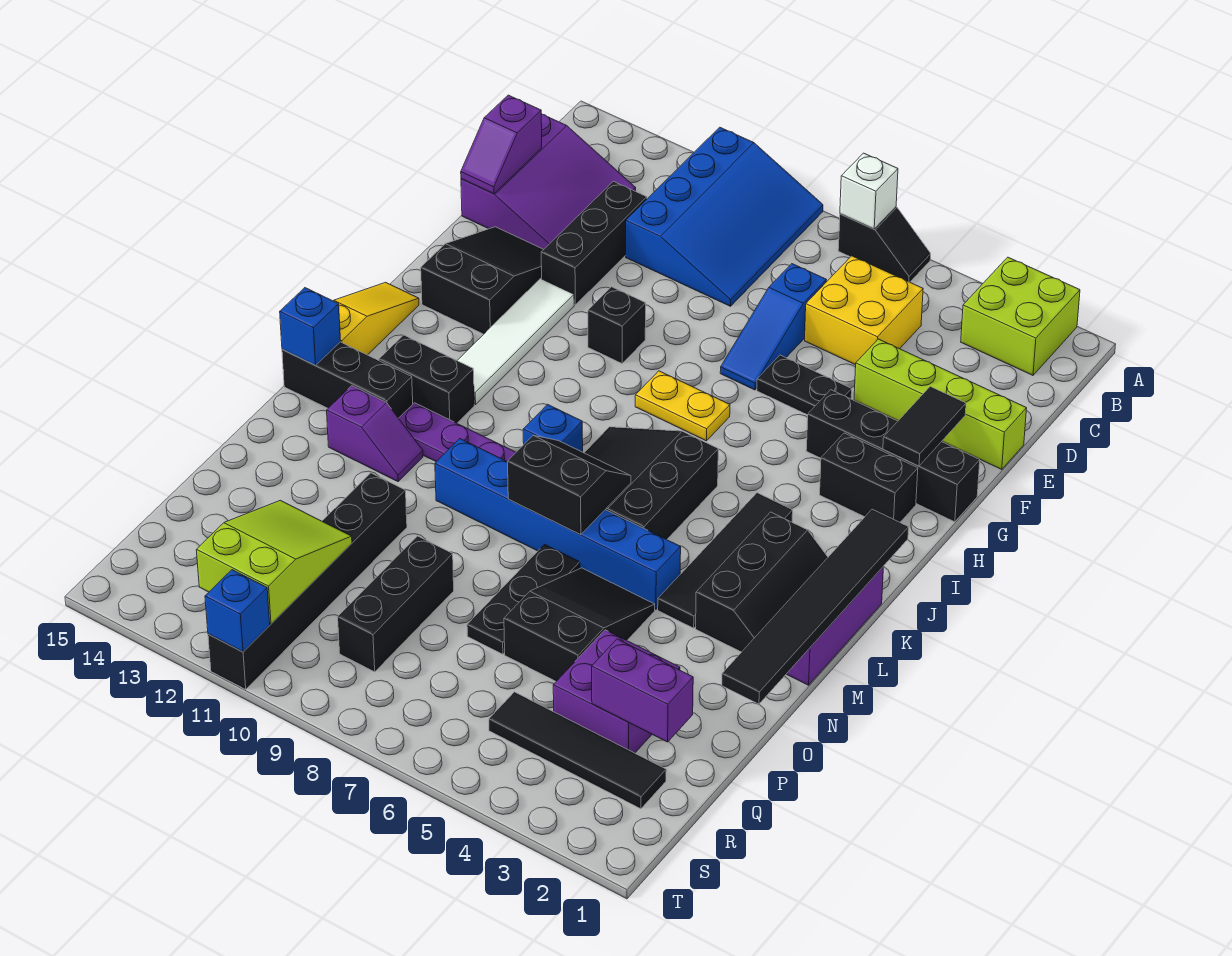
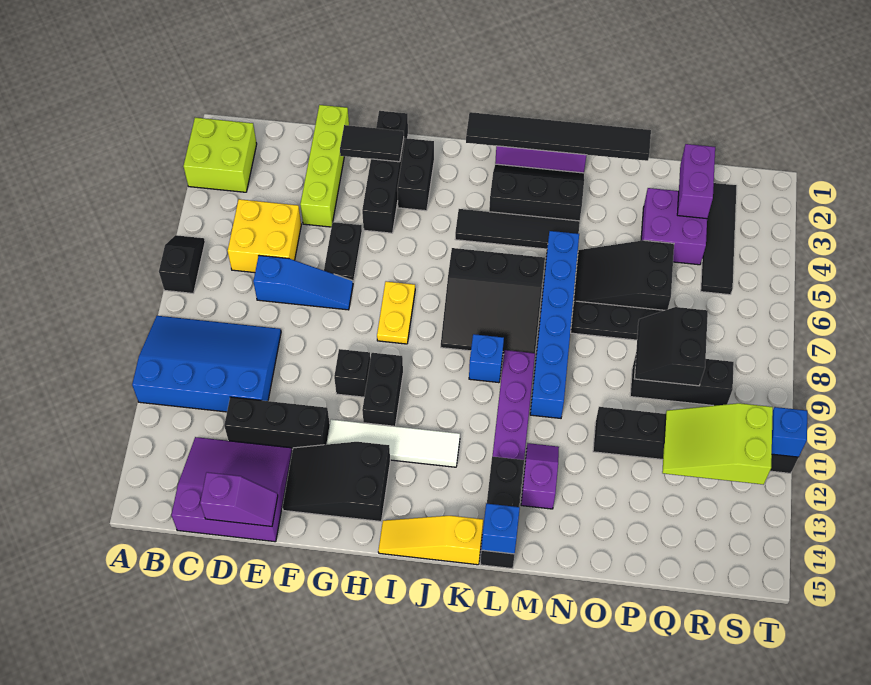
white brick A7 level 2 -> none
black brick K12:K13 level 1 -> black brick H10:H11 level 1
black slope L7:M8 level 2 top M -> black slope P8:Q9 level 2 top Q

